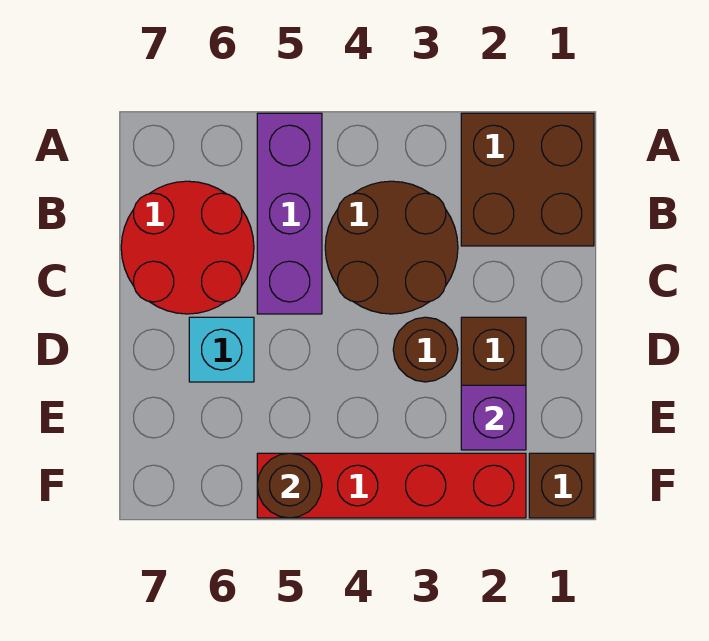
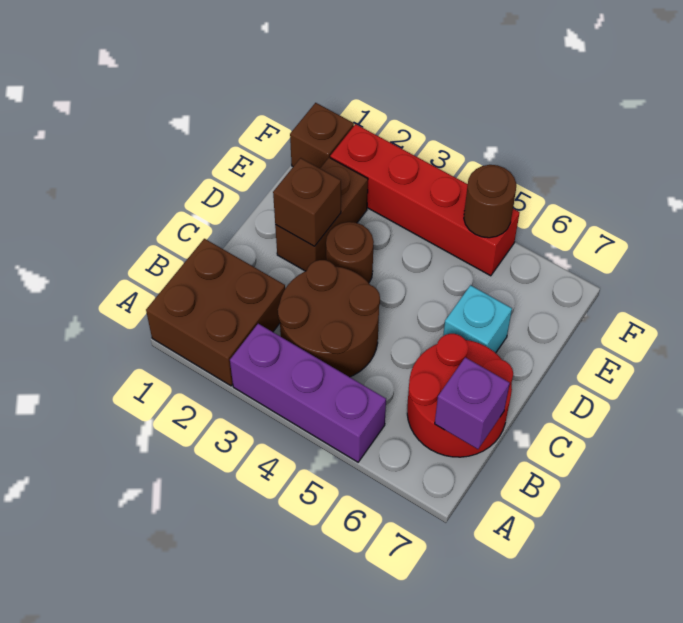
purple brick A5:C5 level 1 -> purple brick A3:A5 level 1
none -> brown brick D2 level 2
purple brick E2 level 2 -> purple brick B7 level 2

